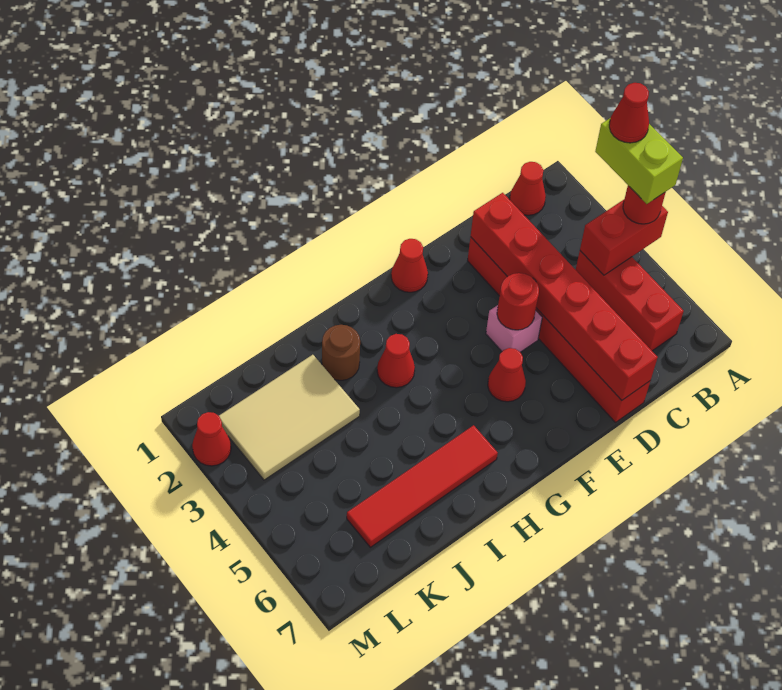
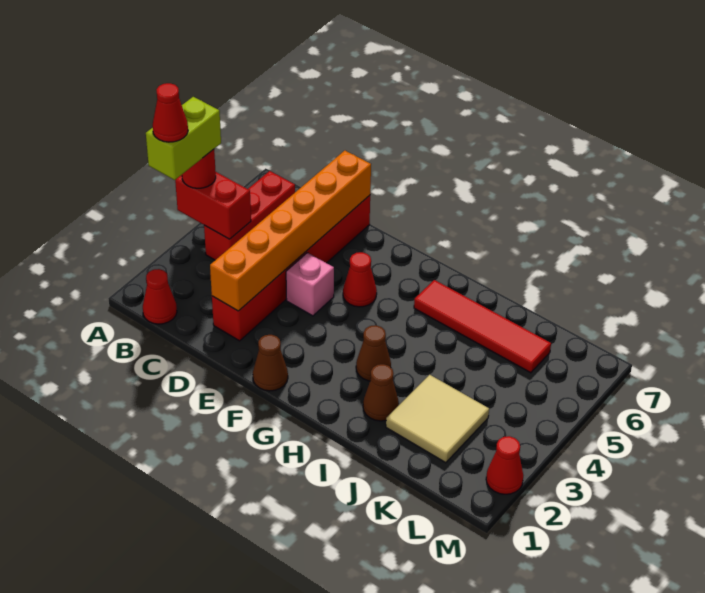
red brick D2:D7 level 2 -> orange brick D2:D7 level 2
red round brick E4 level 2 -> none
red cone F1 level 1 -> brown cone F1 level 1
red cone H3 level 1 -> brown cone H3 level 1
brown round brick I2 level 1 -> brown cone I2 level 1
tan tile J2:L3 level 1 -> tan tile J2:K3 level 1

